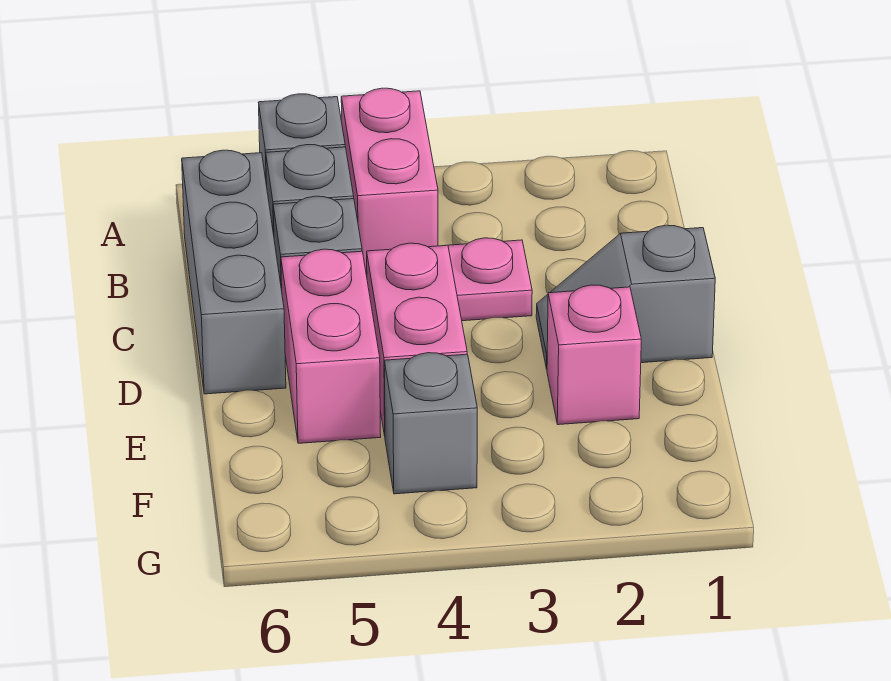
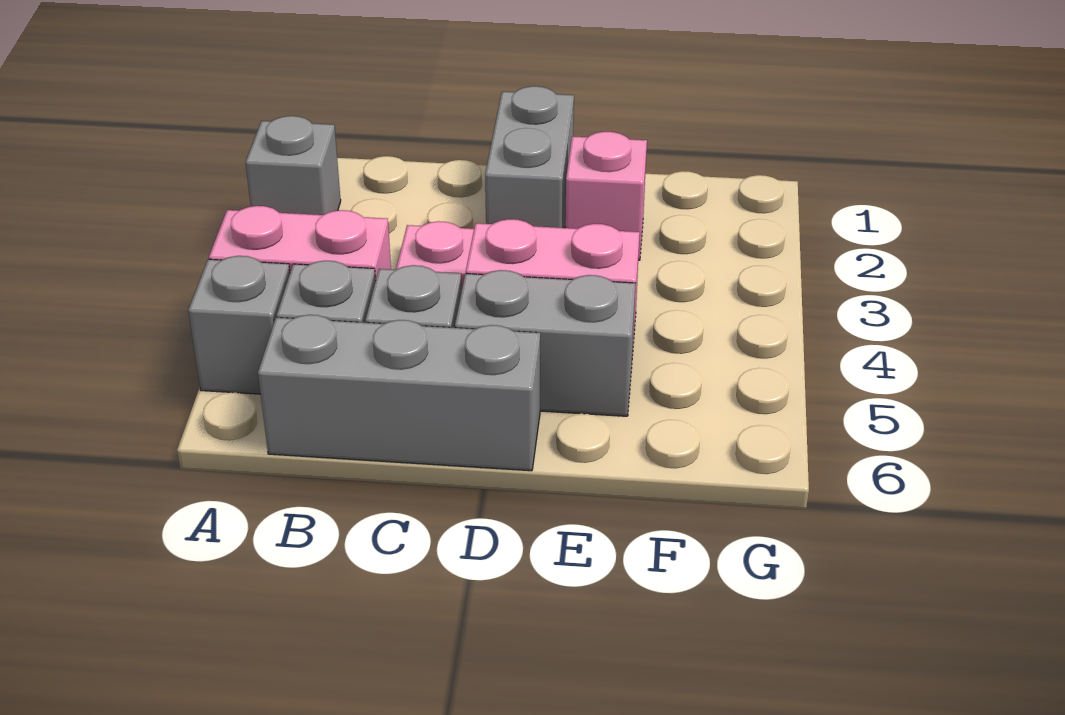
grey slope D1:D2 level 1 top 1 -> grey brick D1:D2 level 1
pink brick D5:E5 level 1 -> grey brick D5:E5 level 1
grey brick F4 level 1 -> grey brick A2 level 1

